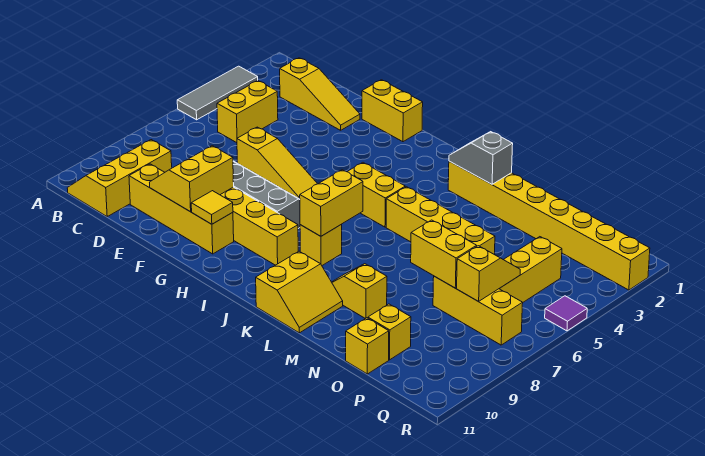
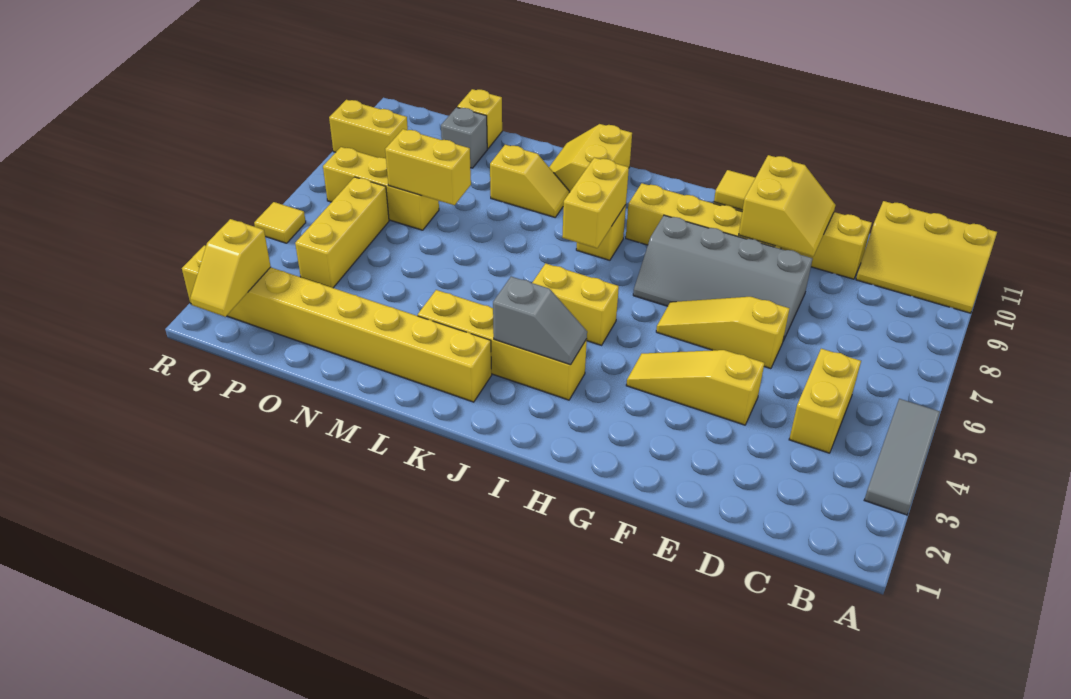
yellow slope B9:C11 level 1 top C -> yellow slope A10:C11 level 1 top 11
yellow slope C2:E2 level 1 top C -> yellow slope E4:G4 level 1 top E
yellow brick F1:G1 level 1 -> yellow brick Q9:R9 level 1
grey slope K2:L2 level 2 top L -> grey slope I3:J3 level 2 top J
yellow brick K5:N5 level 1 -> yellow brick I3:L3 level 1
yellow brick O10 level 1 -> grey brick O10 level 1
yellow slope P6:P7 level 2 top 7 -> yellow slope Q1:Q2 level 2 top 2
purple tile R5 level 1 -> yellow tile R5 level 1

